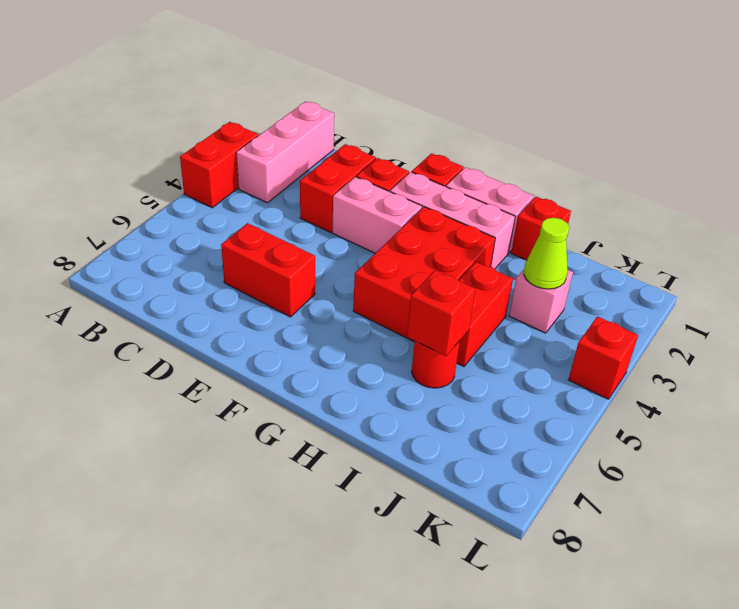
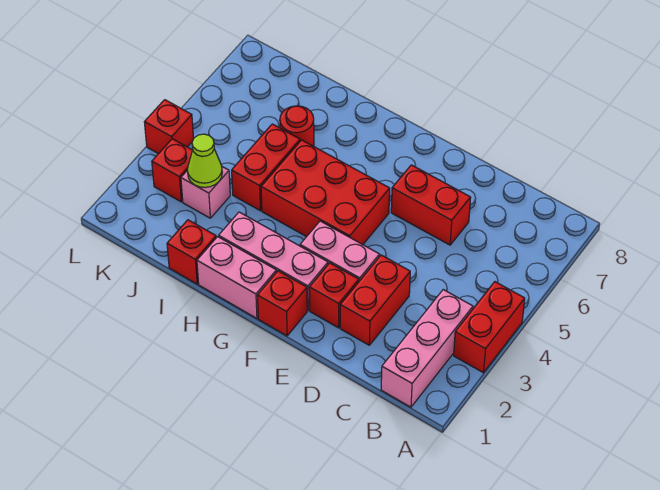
red brick G3:H5 level 1 -> red brick F4:H5 level 1
red brick I6 level 2 -> red brick K3 level 1

